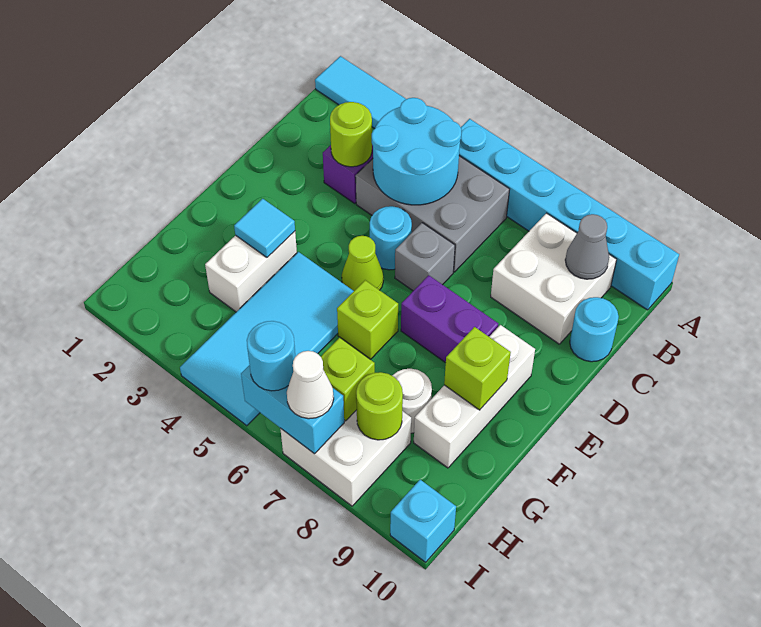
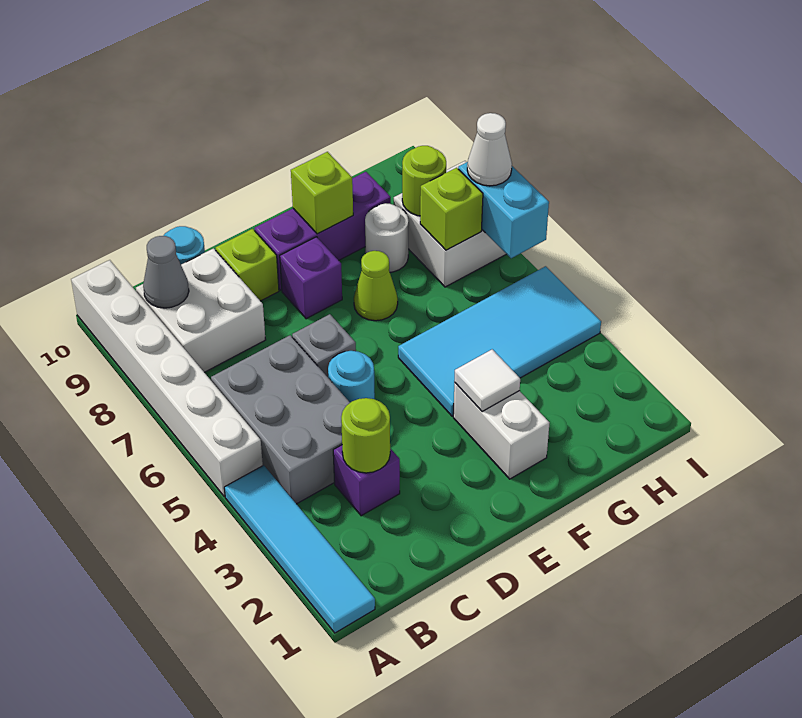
cyan brick A5:A10 level 1 -> white brick A5:A10 level 1
cyan round brick B4:C5 level 2 -> none
lime cone E5 level 1 -> lime cone F7 level 1
purple brick E7:E8 level 1 -> purple brick E8 level 1
white brick E9:G9 level 1 -> purple brick E9:G9 level 1
white brick F3:G3 level 1 -> white brick F2:F3 level 1
cyan tile F3 level 2 -> white tile F3 level 2
lime brick F6 level 1 -> lime brick D9 level 1
cyan round brick I6 level 3 -> none
cyan brick I10 level 1 -> none

